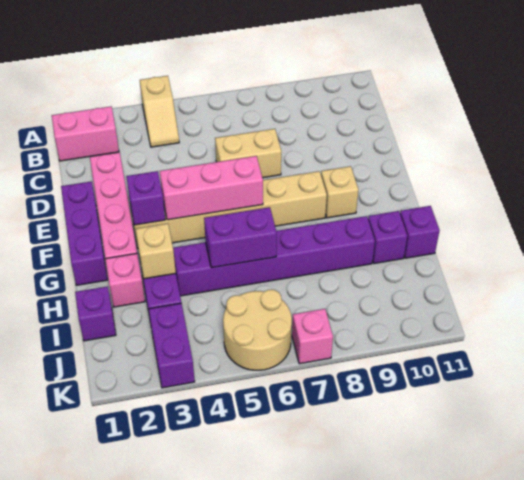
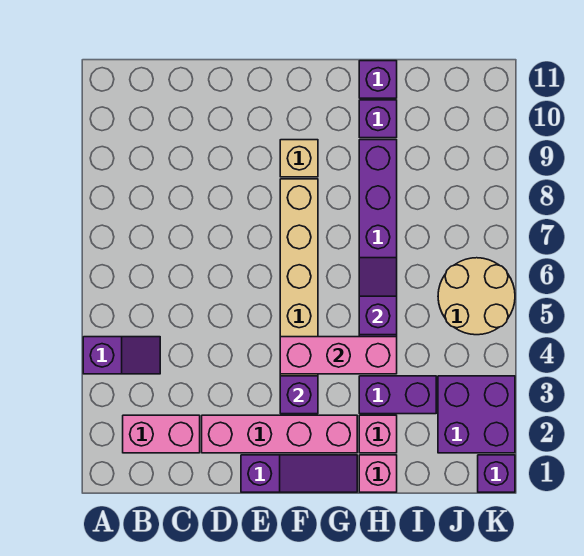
tan slope A4:B4 level 1 top A -> purple slope A4:B4 level 1 top A
pink brick B1:B2 level 1 -> pink brick B2:C2 level 1
tan brick D6:D7 level 1 -> none
purple brick E1:G1 level 1 -> purple slope E1:G1 level 1 top E
pink brick F4:F6 level 2 -> pink brick F4:H4 level 2
tan brick H3 level 2 -> none
purple brick H5:H6 level 2 -> purple slope H5:H6 level 2 top 5
purple brick I1 level 1 -> purple brick K1 level 1
purple brick J3:K3 level 1 -> purple brick J2:K3 level 1
pink brick K7 level 1 -> pink brick H1 level 1

